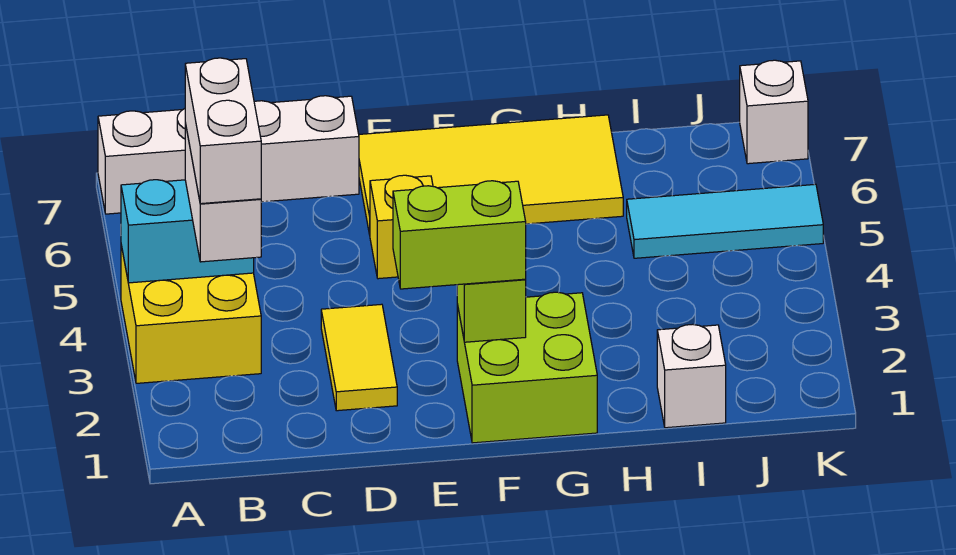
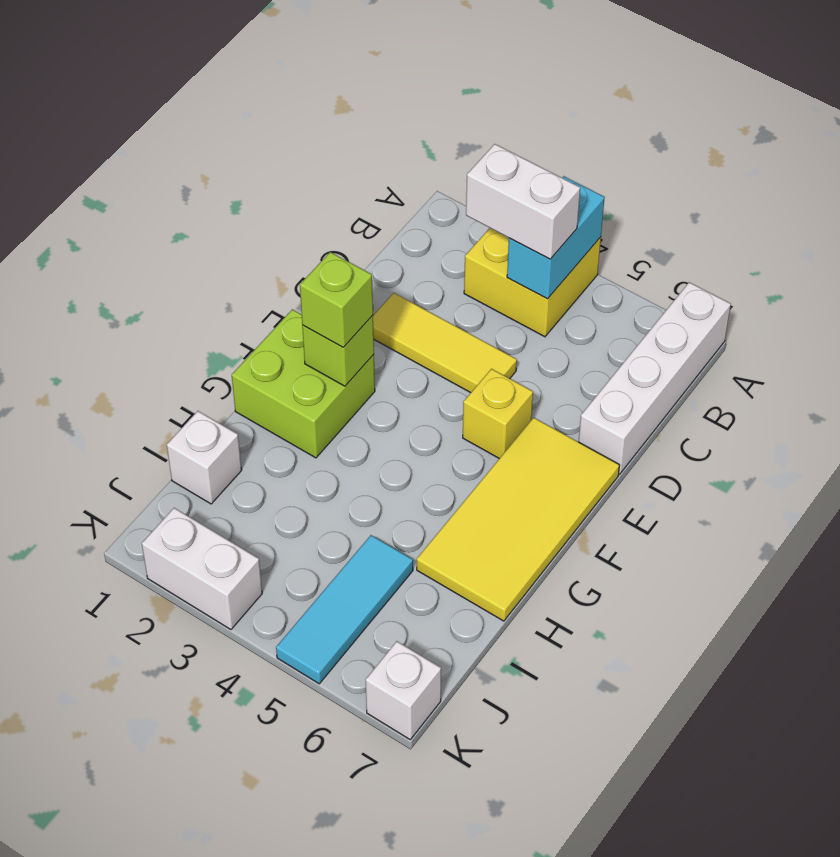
white brick B3:B4 level 4 -> white brick K2:K3 level 1
yellow tile D2:D3 level 1 -> yellow tile D2:D4 level 1
lime brick E2:F2 level 3 -> lime brick F2 level 3

